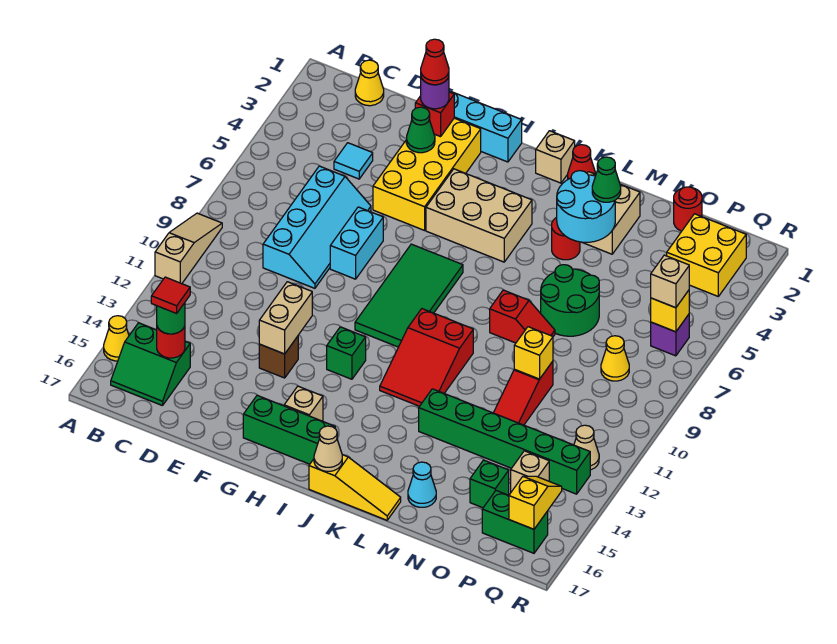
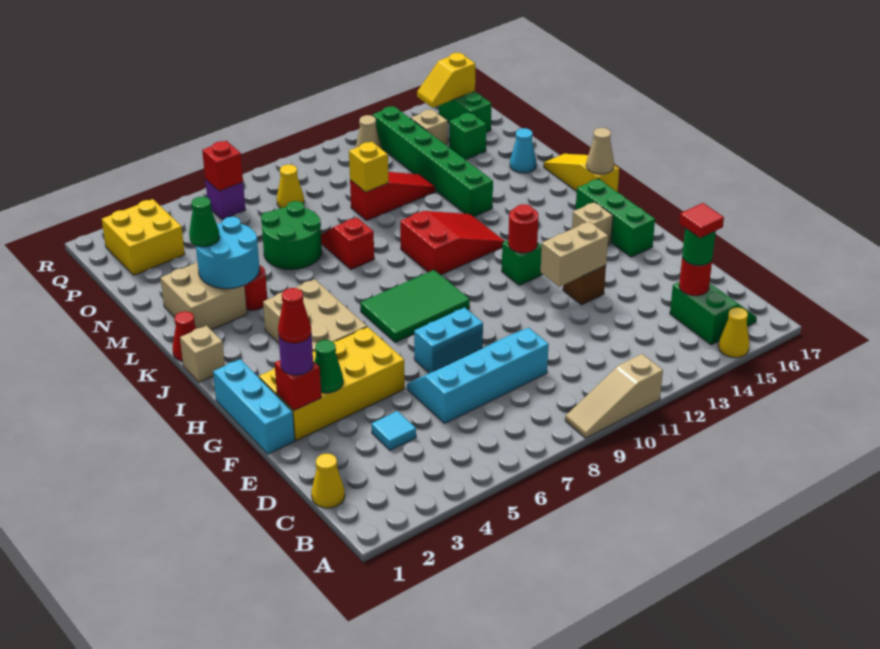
green tile H7:I10 level 1 -> green tile H7:I9 level 1
red round brick O1 level 1 -> red round brick H12 level 2
yellow brick Q6 level 2 -> red brick Q6 level 2
tan brick Q6 level 3 -> none

